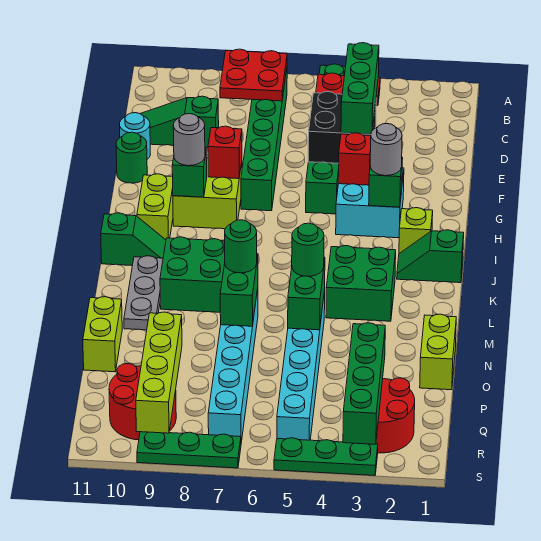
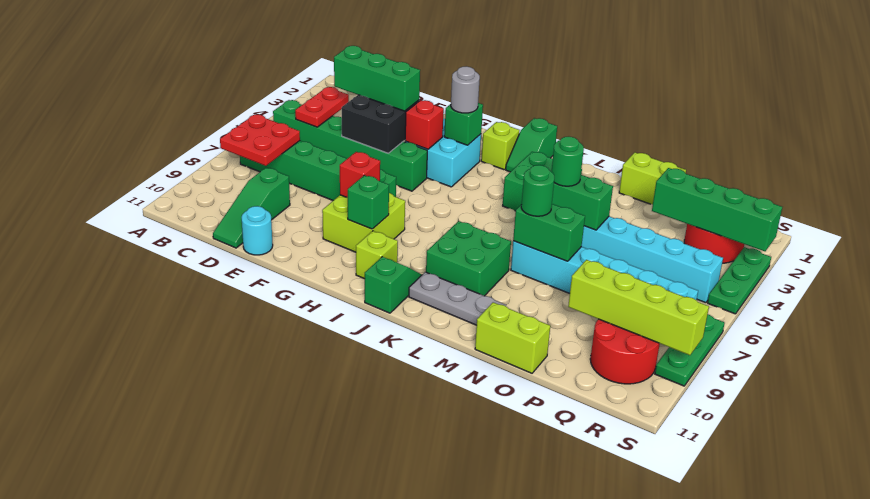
green round brick F11 level 1 -> none
grey round brick H9 level 3 -> none
lime brick H10:I10 level 1 -> lime brick I10 level 1

